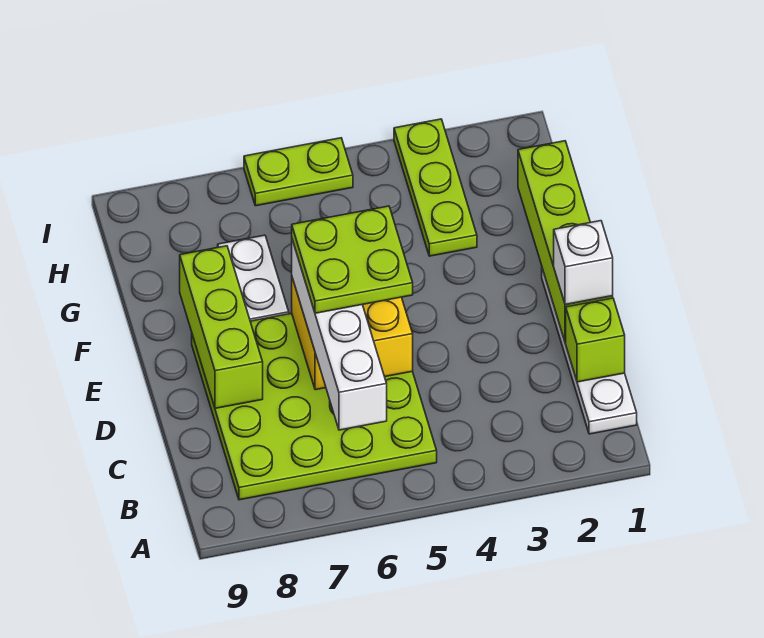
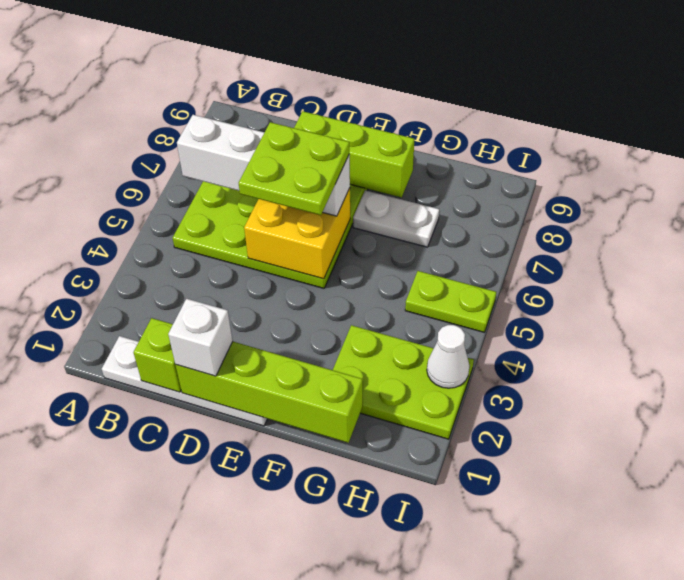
lime plate G3:I3 level 1 -> lime plate G2:I3 level 1
none -> white cone I3 level 2
lime plate I5:I6 level 1 -> lime plate H5:I5 level 1

